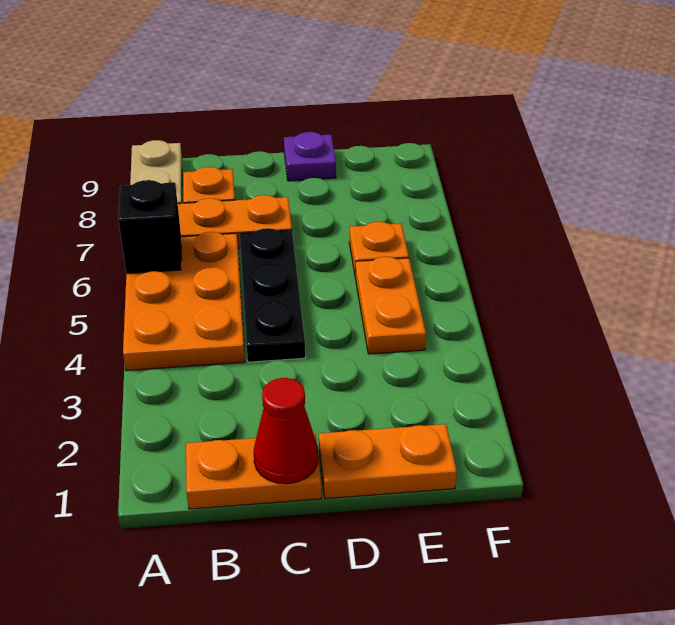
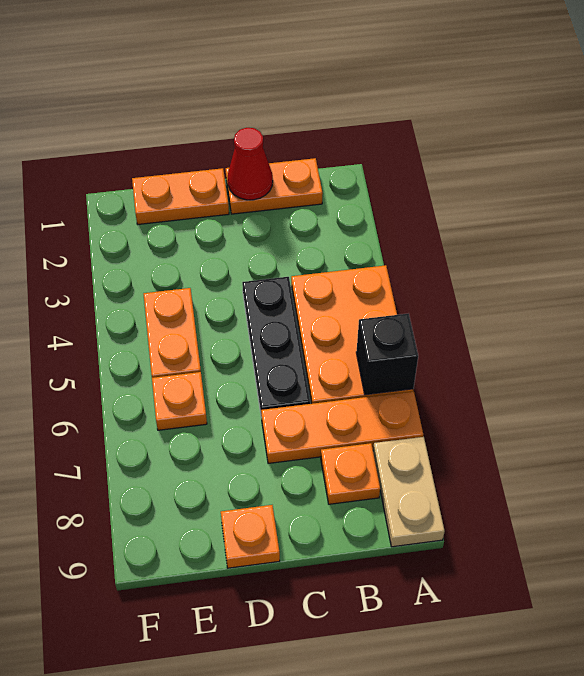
purple plate D9 level 1 -> orange plate D9 level 1

